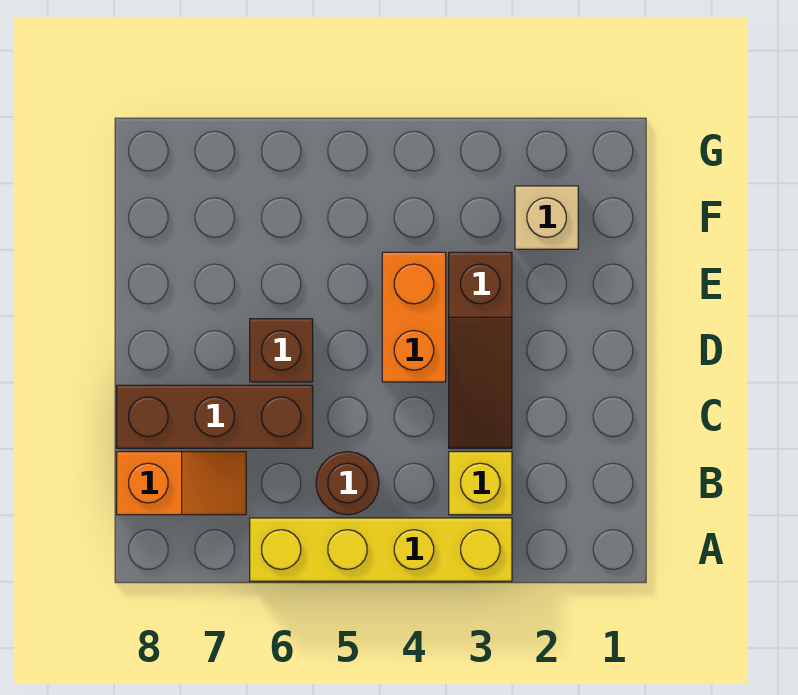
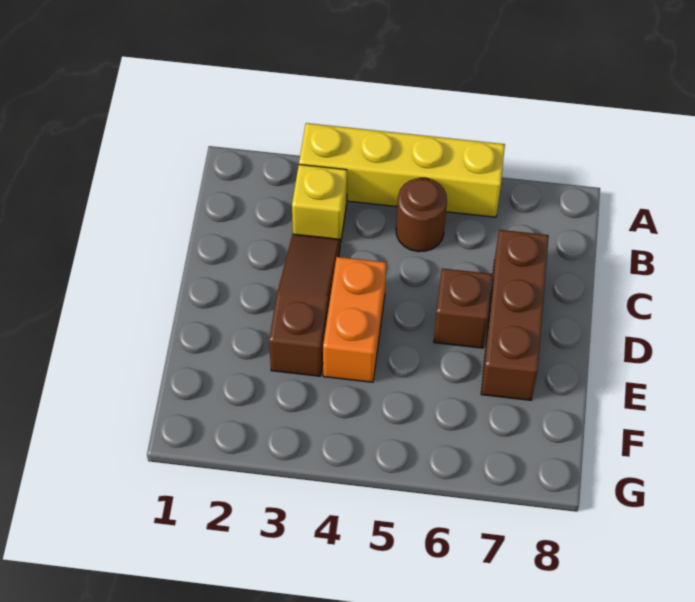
orange slope B7:B8 level 1 top 8 -> none
brown brick C6:C8 level 1 -> brown brick C7:E7 level 1
tan brick F2 level 1 -> none

